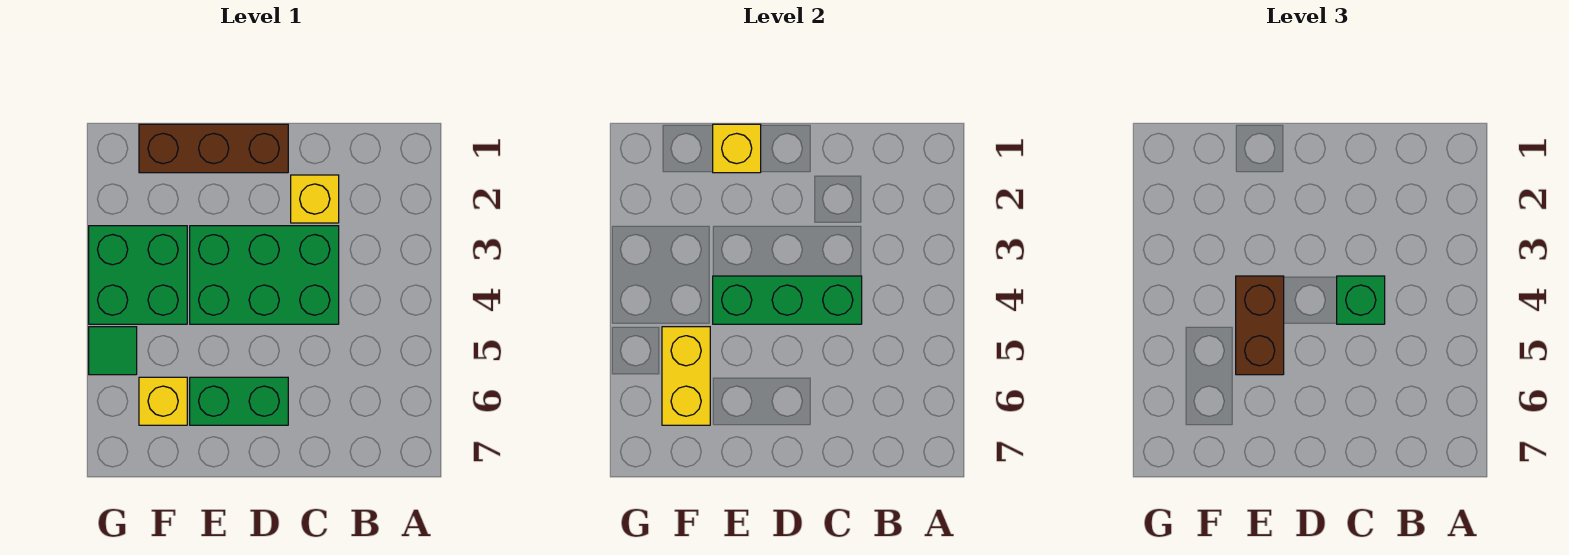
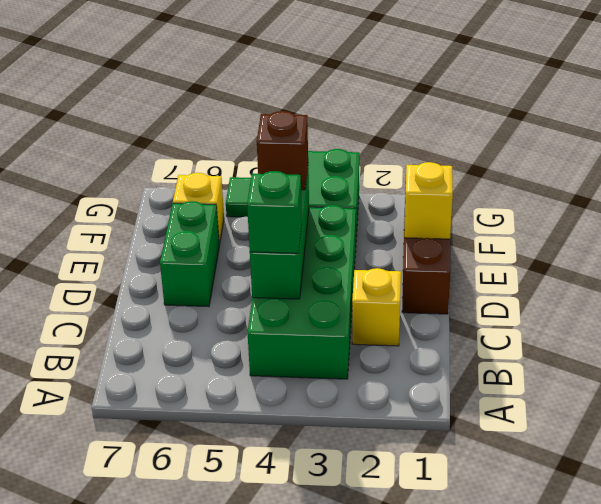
green brick C3:E4 level 1 -> green brick B3:E4 level 1
brown brick E4:E5 level 3 -> brown brick E4 level 3
yellow brick F5:F6 level 2 -> none

